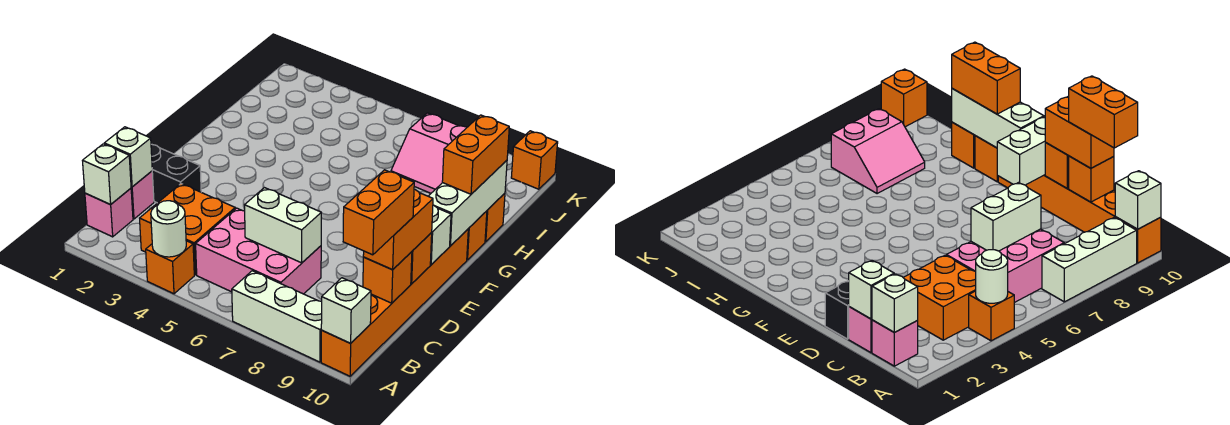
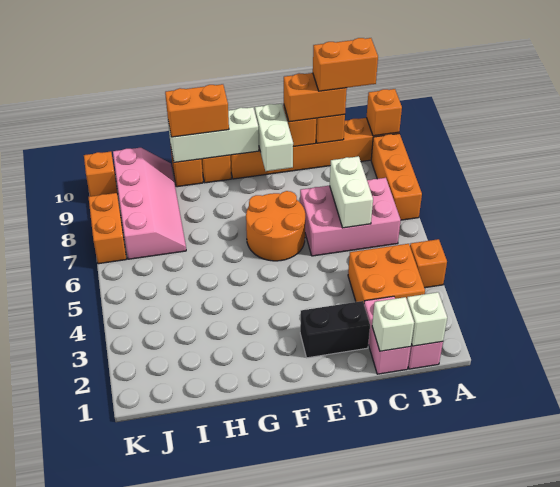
white round brick A4 level 2 -> none
white brick A7:A9 level 1 -> orange brick A7:A9 level 1
white brick A10 level 2 -> orange brick A10 level 2
pink brick B5:C7 level 1 -> pink brick B6:D7 level 1
pink brick C1 level 1 -> pink brick C1:C2 level 1
black brick D1:D2 level 1 -> black brick D2:E2 level 1
none -> orange round brick E6:F7 level 1
pink slope I7:J8 level 1 top J -> pink slope I7:J10 level 1 top J
none -> orange brick K7:K8 level 1

